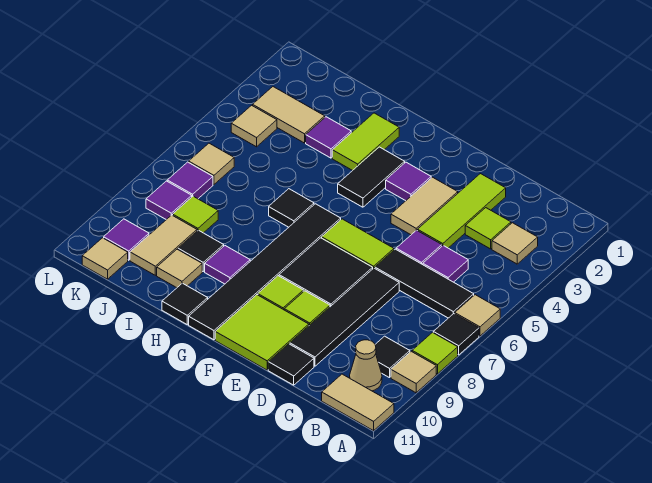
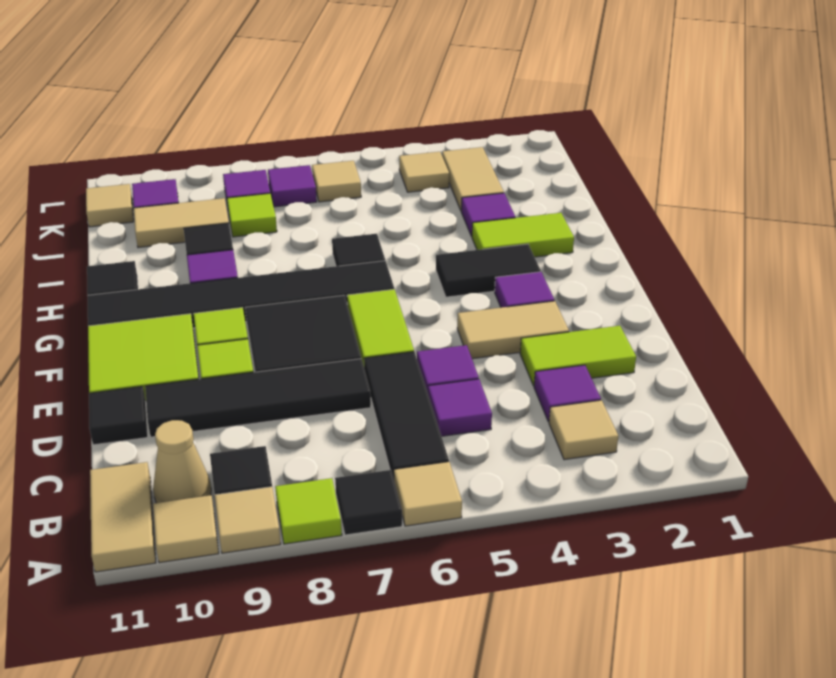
lime tile C3 level 1 -> purple tile C3 level 1
lime tile D2:D4 level 1 -> lime tile D2:D3 level 1
tan tile I10 level 1 -> tan tile A10 level 1

